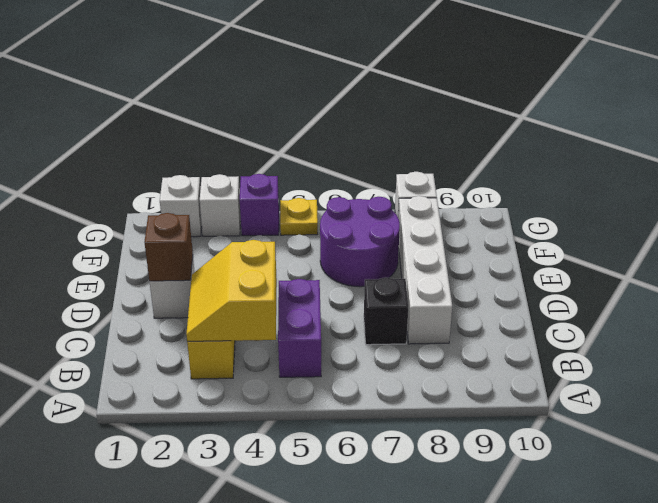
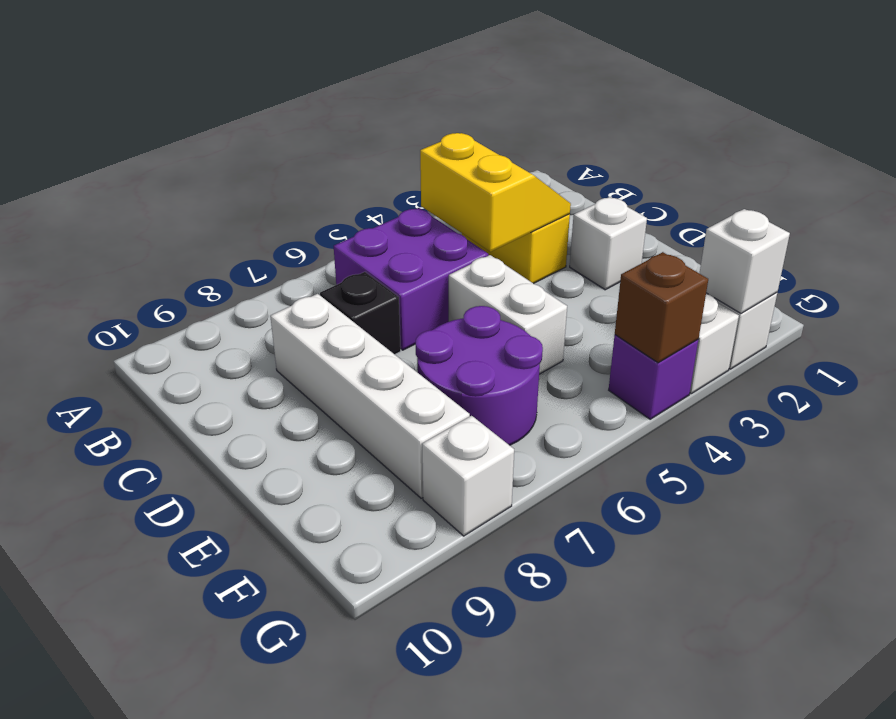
purple brick B5:C5 level 1 -> purple brick B5:C6 level 1
brown brick D2 level 2 -> brown brick G4 level 2
none -> white brick D5:E5 level 1
none -> white brick G2 level 2
yellow plate G5 level 1 -> none

